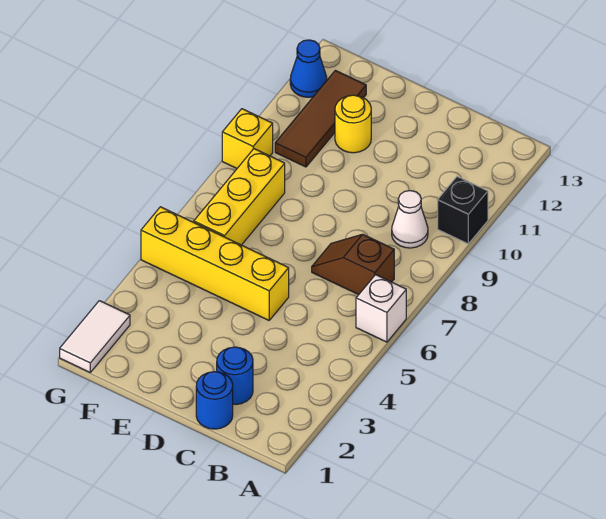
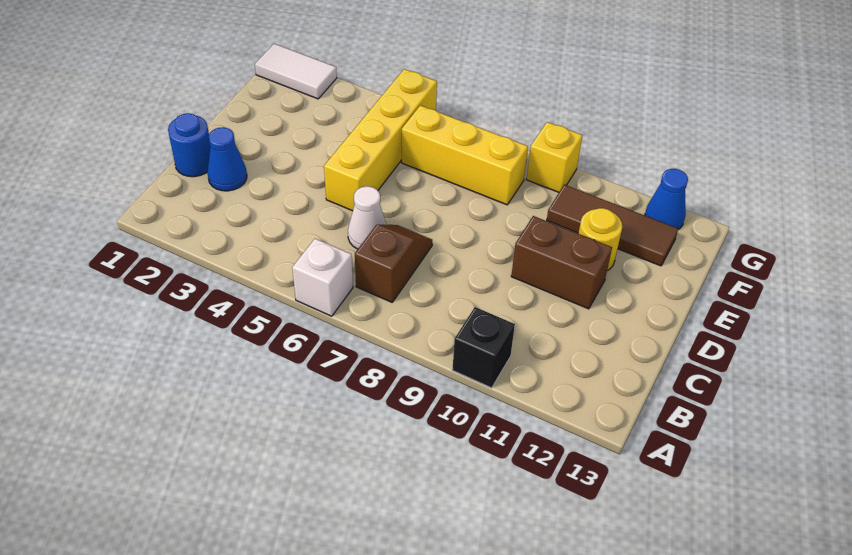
white cone B9 level 1 -> white cone C6 level 1
blue round brick C2 level 1 -> blue cone C2 level 1
none -> brown brick D10:D11 level 1

